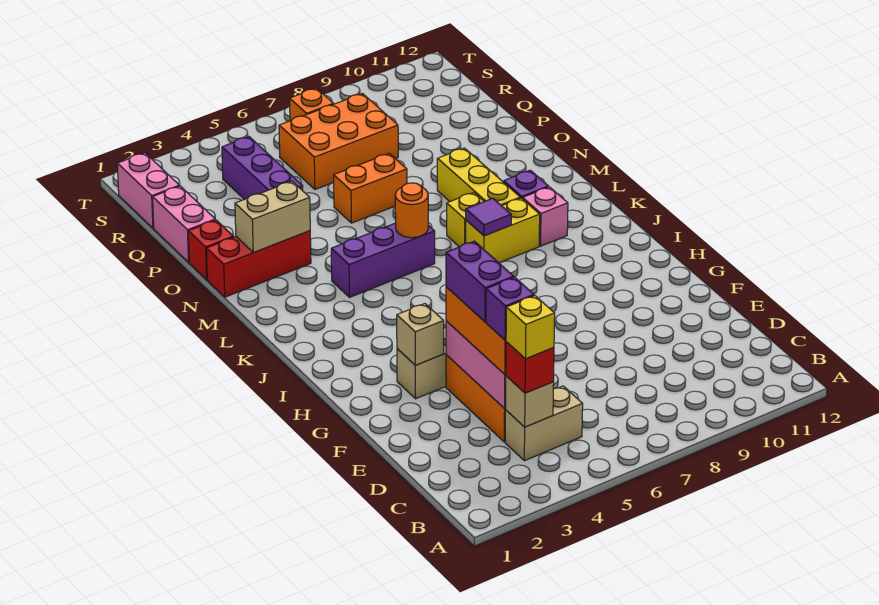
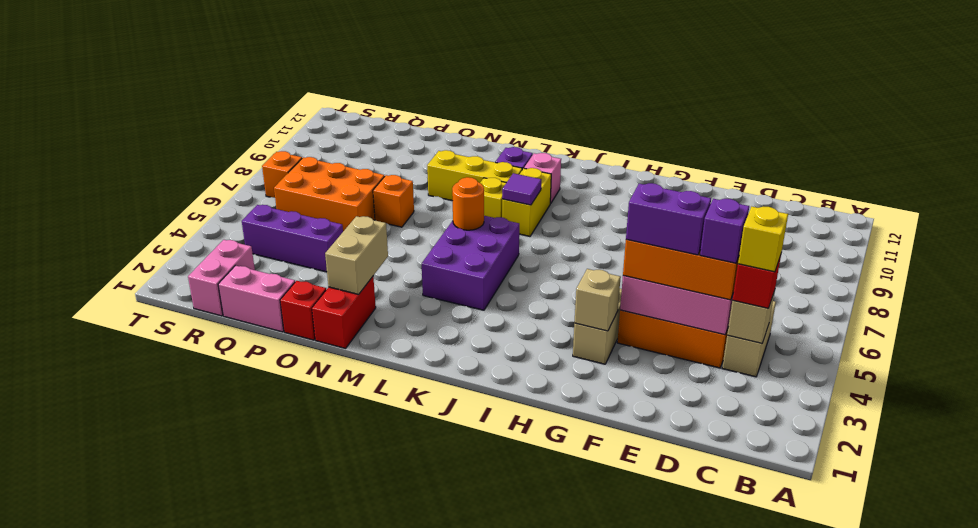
purple brick L4:L6 level 1 -> purple brick K4:L6 level 1
red brick N1:N3 level 1 -> red brick N1:N2 level 1
orange brick O6:O7 level 1 -> orange brick O7 level 1
orange brick Q6:R8 level 1 -> orange brick P6:R7 level 1
pink brick R1:S1 level 1 -> pink brick R1:R2 level 1

